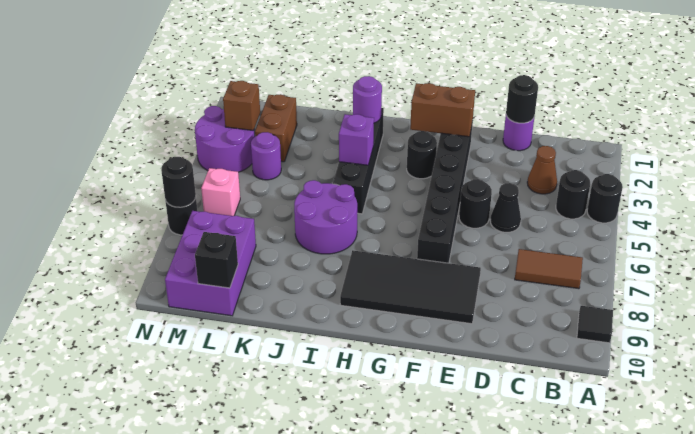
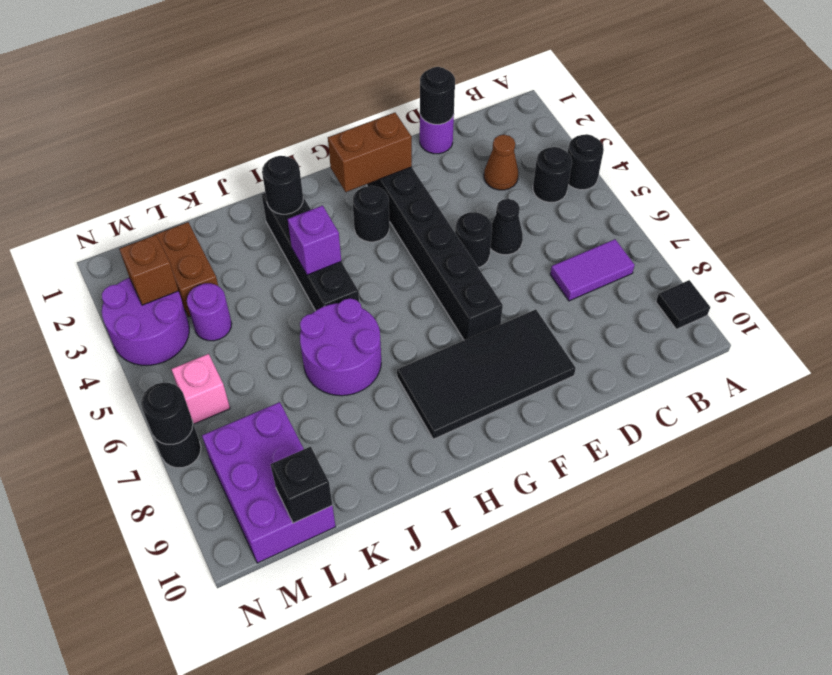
brown tile B7:C7 level 1 -> purple tile B7:C7 level 1
purple round brick I2 level 2 -> black round brick I2 level 2

